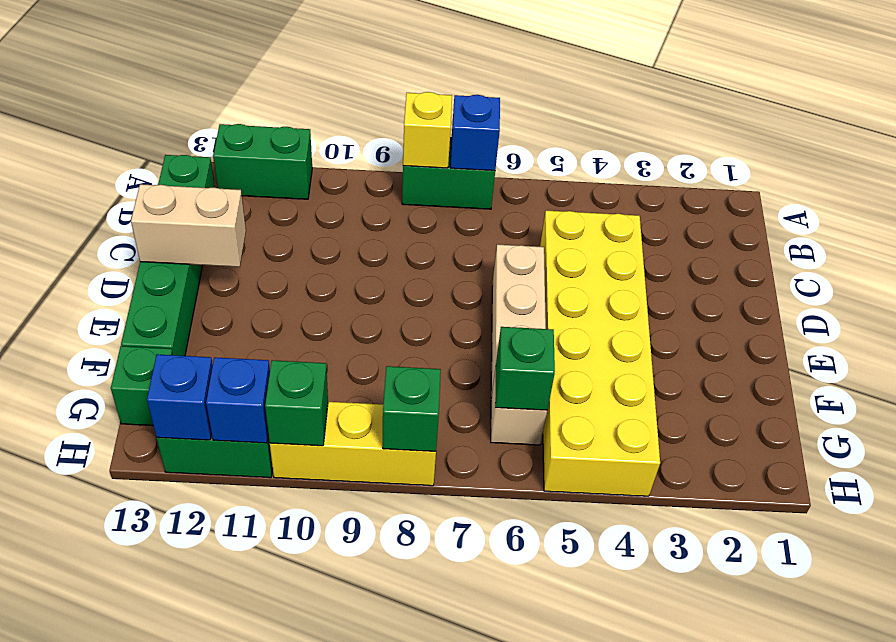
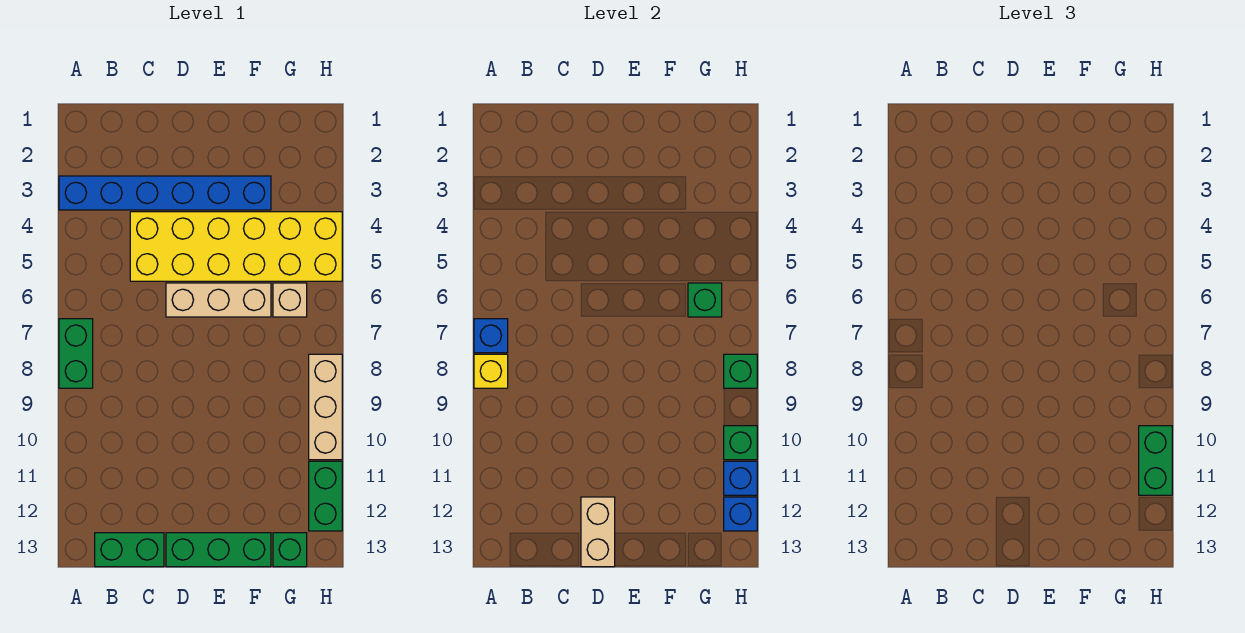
none -> blue brick A3:F3 level 1
green brick A11:A12 level 1 -> green brick H10:H11 level 3
yellow brick H8:H10 level 1 -> tan brick H8:H10 level 1

